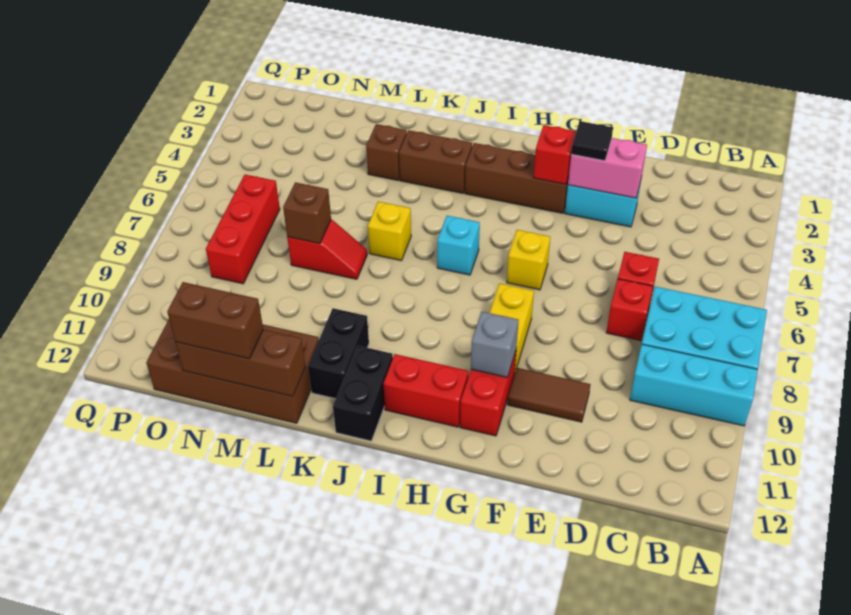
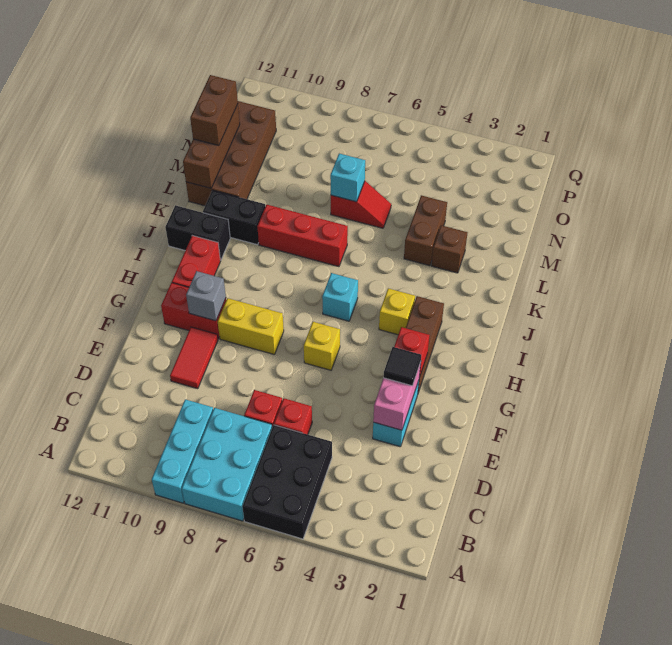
none -> black brick A5:C6 level 1
brown tile E10:F10 level 1 -> red tile E10:F10 level 1
brown brick J3:K3 level 1 -> brown brick L4:M4 level 1
yellow brick K6 level 1 -> yellow brick I4 level 1
red slope L7:M7 level 1 top M -> red slope M6:M7 level 1 top 7
brown brick M7 level 2 -> cyan brick M7 level 2
red brick O6:O8 level 1 -> red brick K7:K9 level 1

